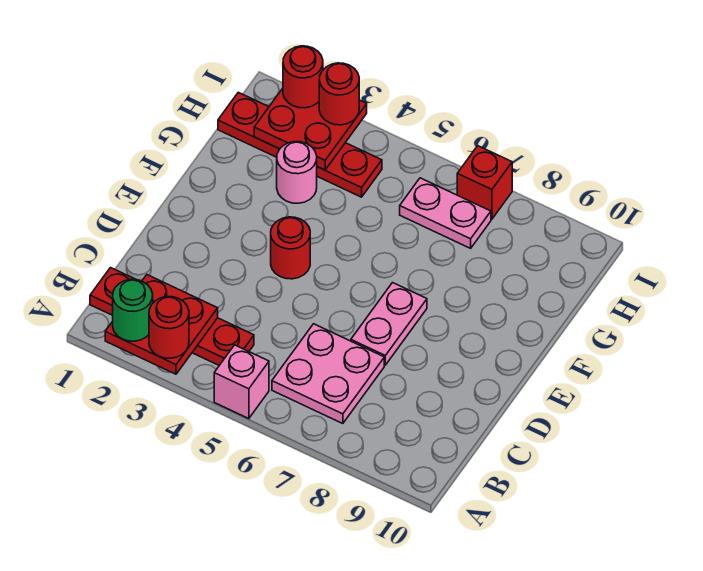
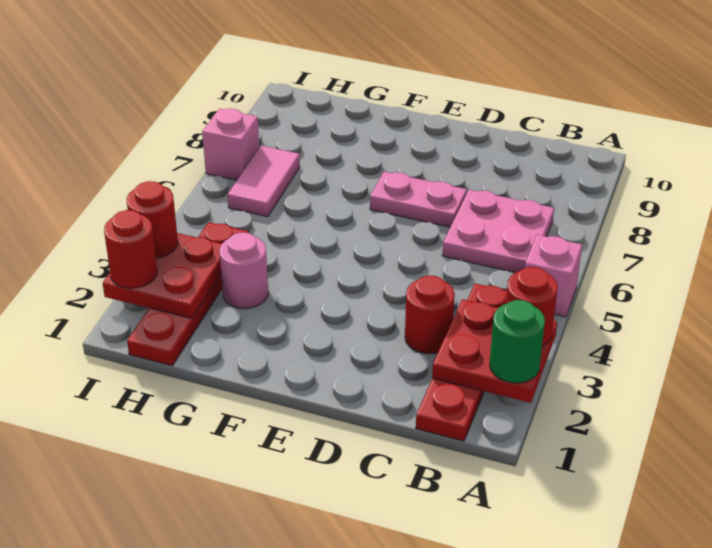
red round brick E4 level 1 -> red round brick C3 level 1
pink plate H6:H7 level 1 -> pink tile H6:H7 level 1
red brick I7 level 1 -> pink brick I7 level 1

